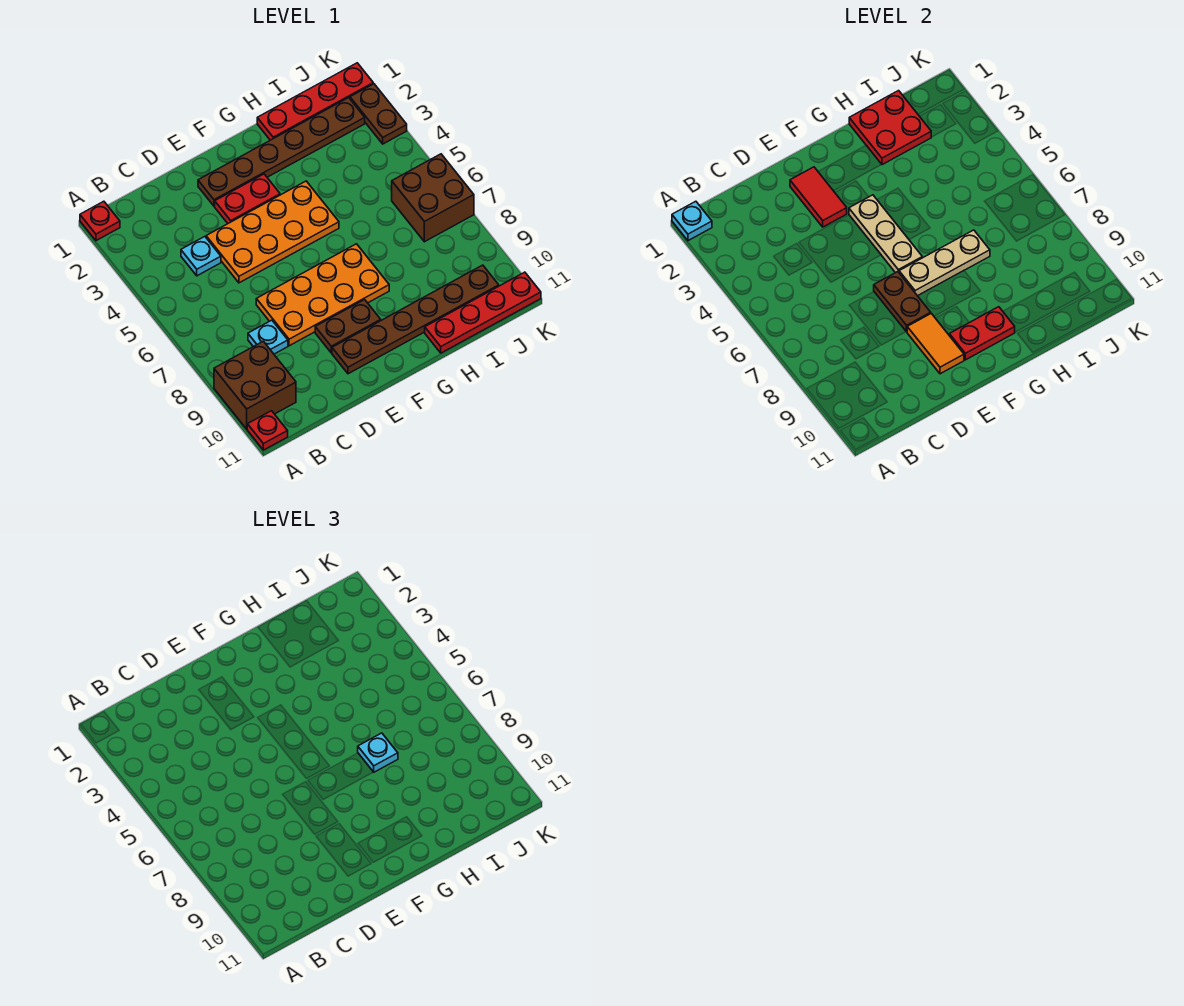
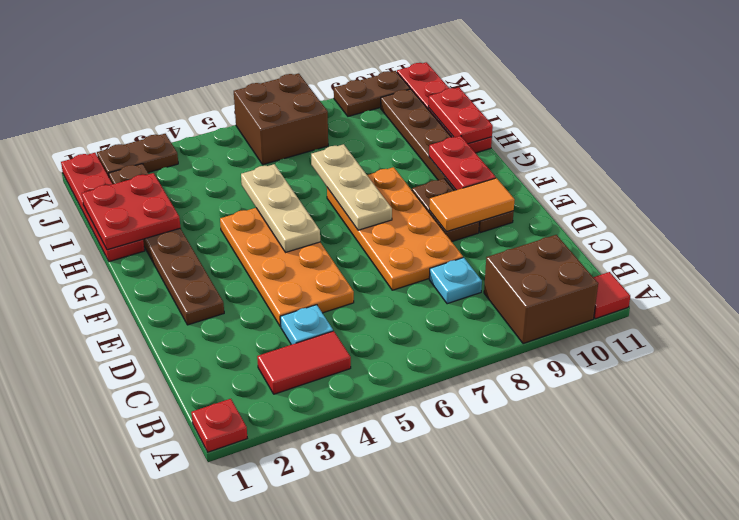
cyan plate A1 level 2 -> none
red plate A11 level 1 -> red tile A11 level 1
red tile E2:E3 level 2 -> red tile B3:B4 level 1
red plate E3:F3 level 1 -> red plate H11:I11 level 2
brown plate E7:E8 level 2 -> brown plate K9:K10 level 1
tan plate F4:F6 level 2 -> tan plate F5:H5 level 2
cyan plate H7 level 3 -> none

